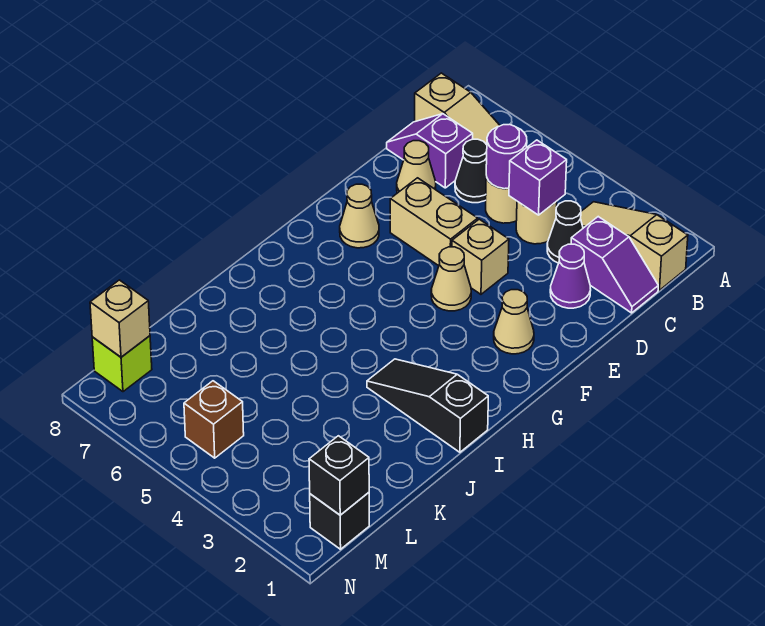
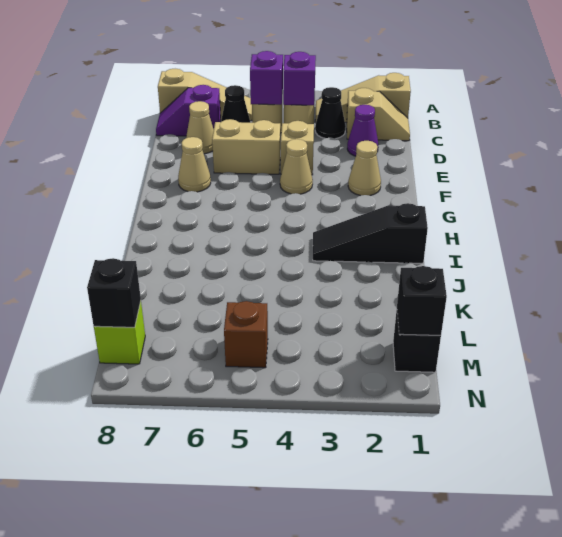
purple slope C1:C2 level 1 top 2 -> tan slope C1:C2 level 1 top 2
purple round brick C5 level 2 -> purple brick C5 level 2
tan brick M8 level 2 -> black brick M8 level 2

